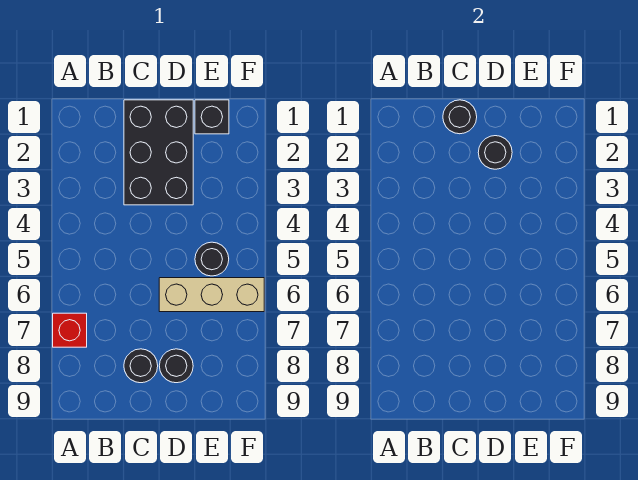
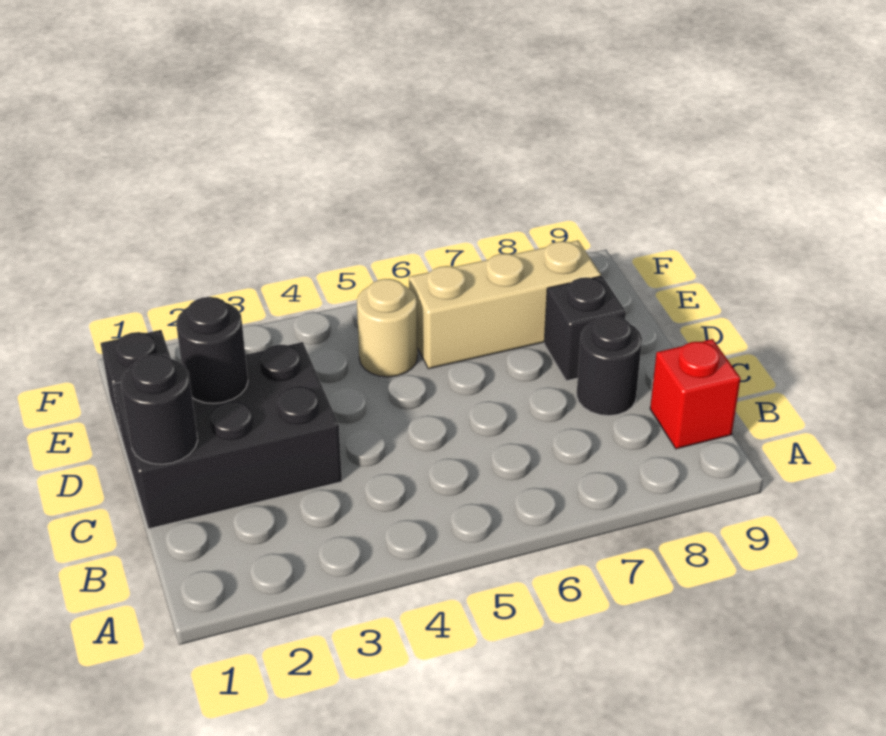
red brick A7 level 1 -> red brick B9 level 1
tan brick D6:F6 level 1 -> tan brick E6:E8 level 1
black round brick D8 level 1 -> black brick D8 level 1
black round brick E5 level 1 -> tan round brick E5 level 1

